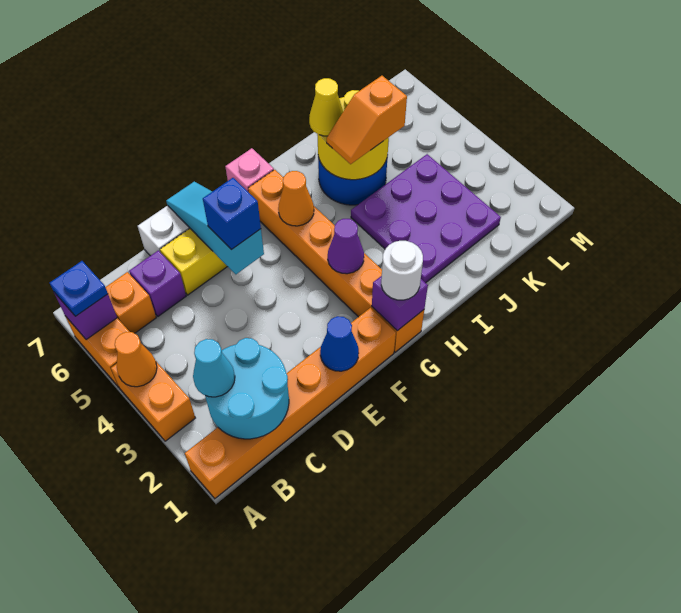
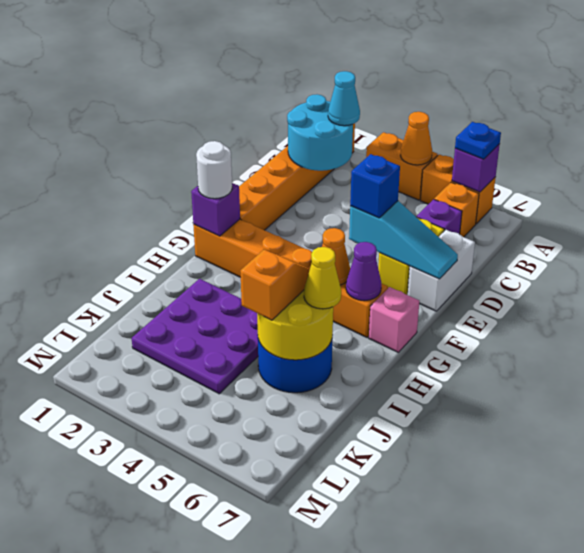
blue cone E1 level 2 -> none
purple cone G3 level 2 -> purple cone G6 level 2

